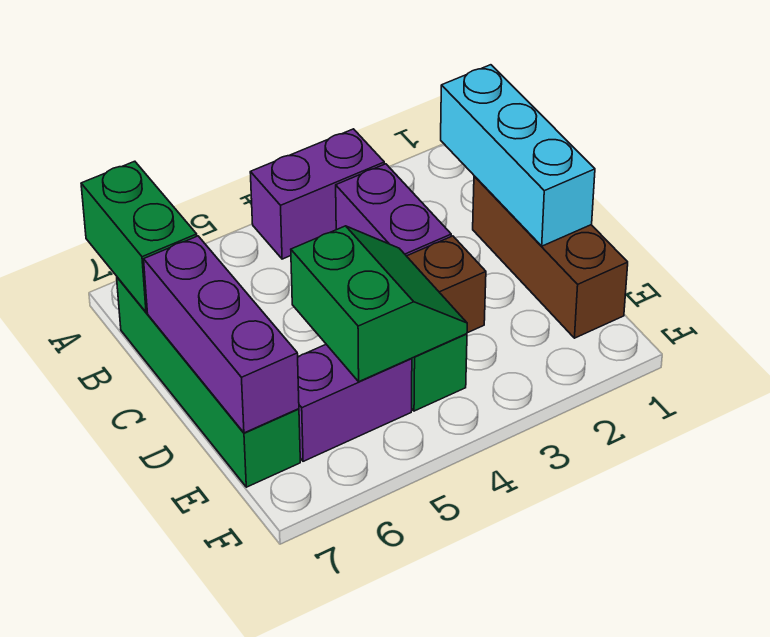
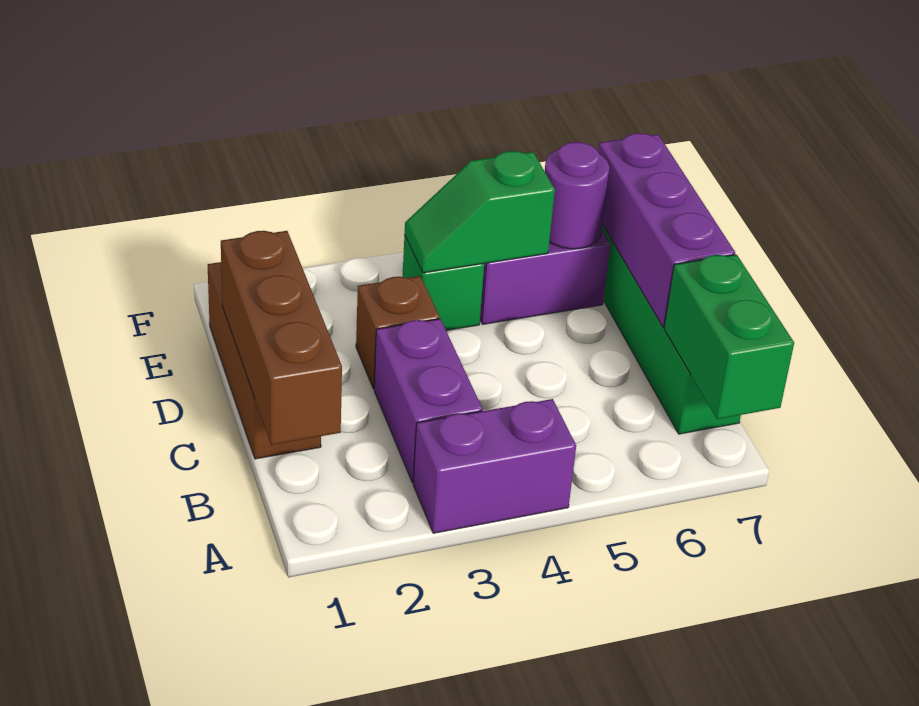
cyan brick B1:D1 level 2 -> brown brick B1:D1 level 2
green slope D4:E5 level 2 top 5 -> green slope E4:E5 level 2 top 5
none -> purple round brick E6 level 2

